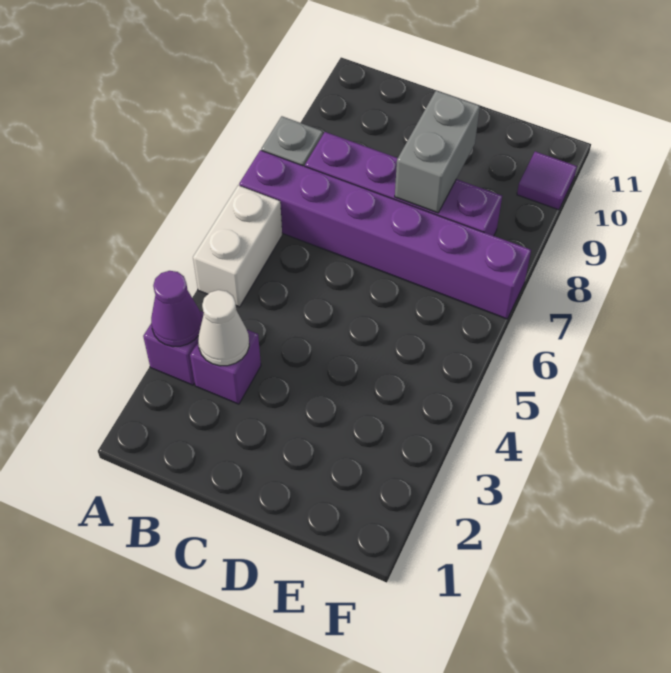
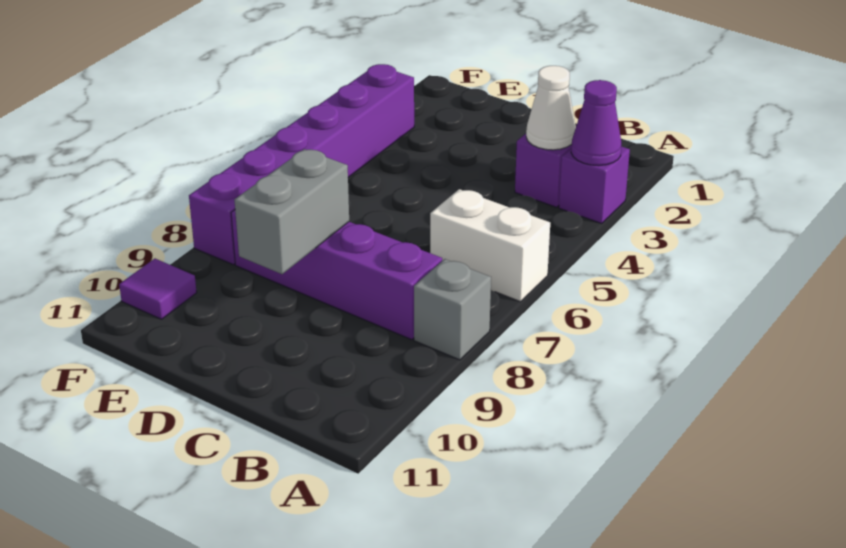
white brick A5:A6 level 1 -> white brick A6:B6 level 1
purple brick A7:F7 level 1 -> purple brick F3:F8 level 1

